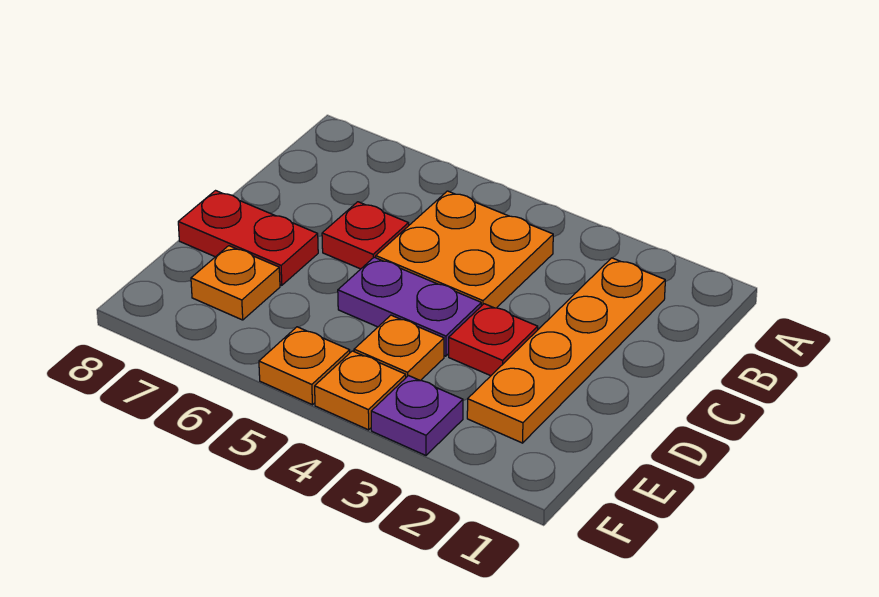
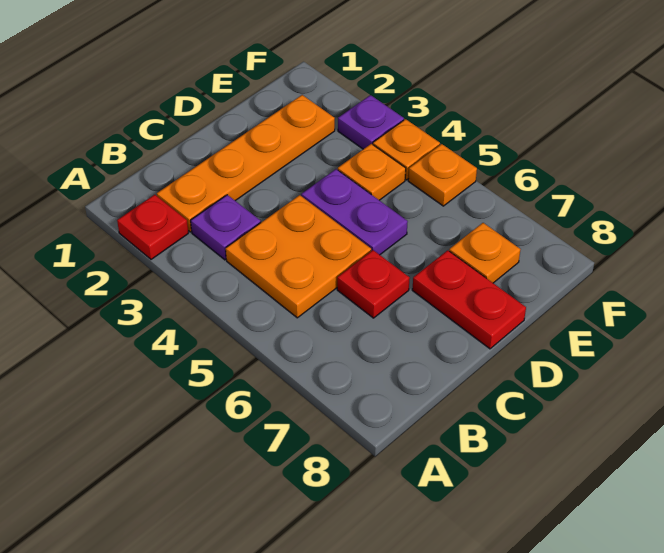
none -> purple plate B3 level 1
red plate D3 level 1 -> red plate A2 level 1

